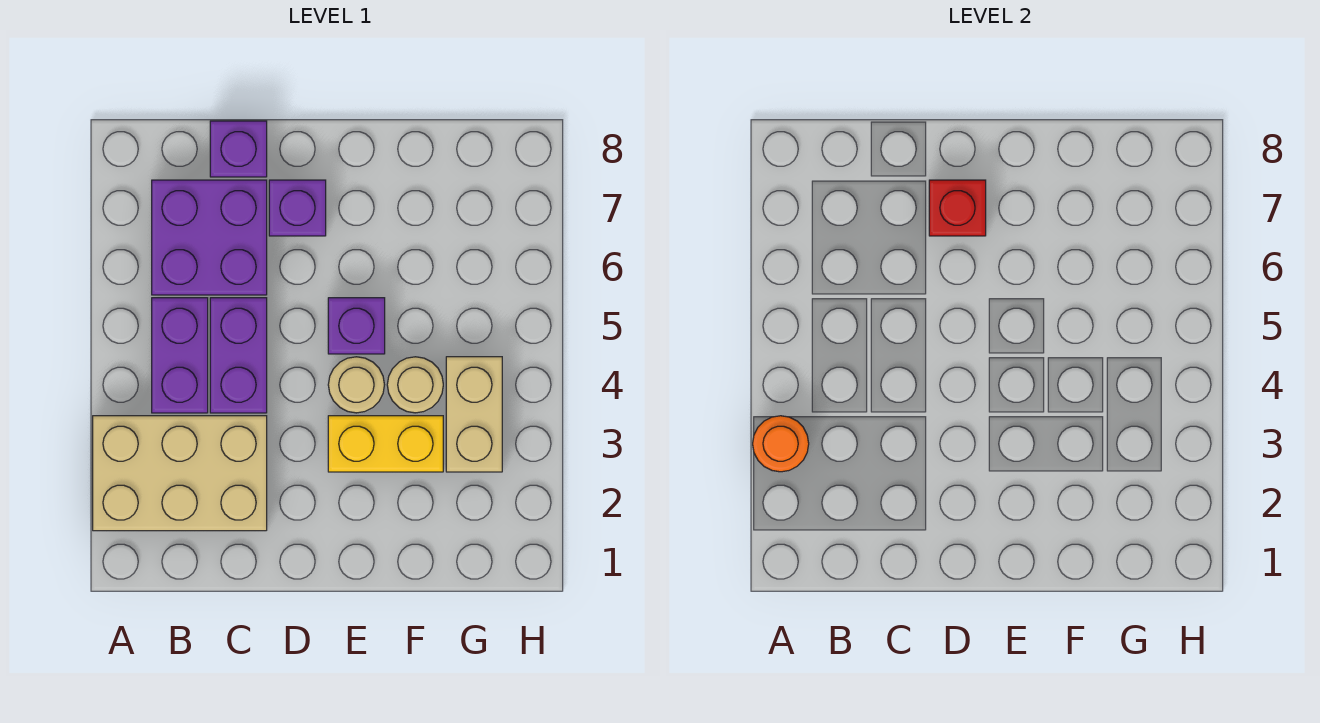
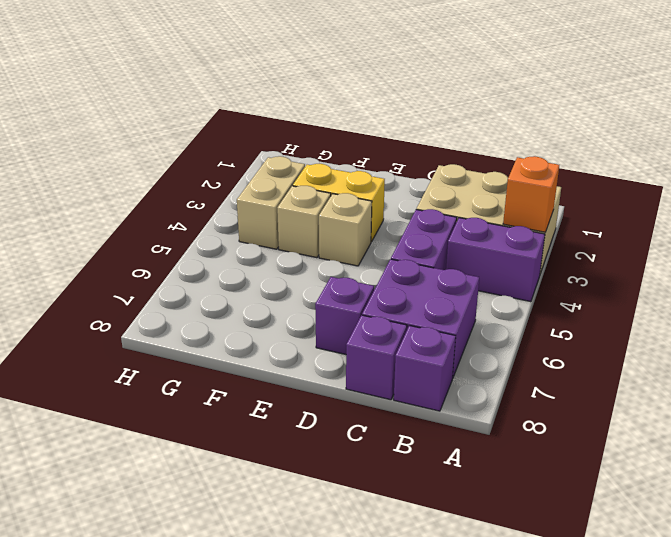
orange round brick A3 level 2 -> orange brick A3 level 2
purple brick B4:B5 level 1 -> purple brick A4:B4 level 1
red brick D7 level 2 -> none
tan round brick E4 level 1 -> tan brick E4 level 1
purple brick E5 level 1 -> purple brick B8 level 1
tan round brick F4 level 1 -> tan brick F4 level 1

